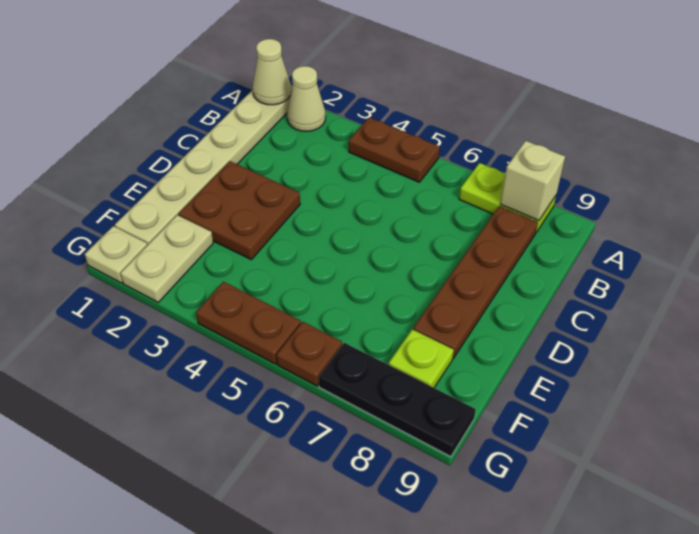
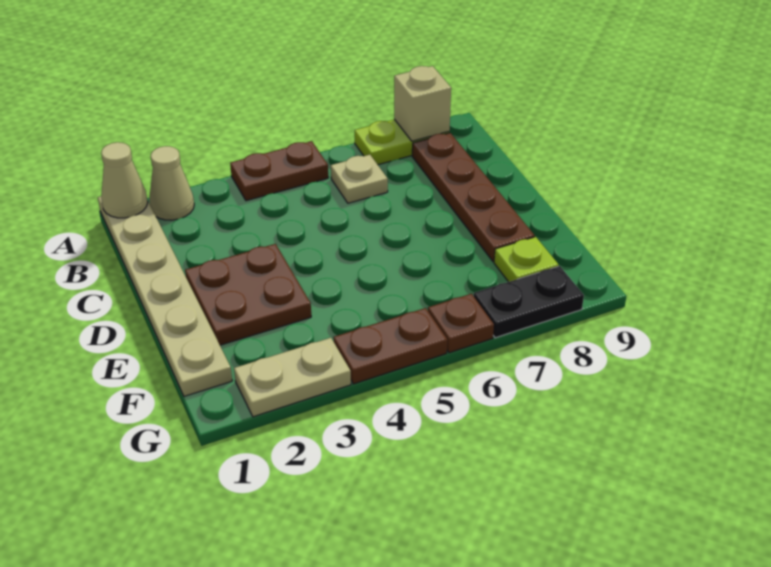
tan plate F2:G2 level 1 -> tan plate G2:G3 level 1
tan plate G1 level 1 -> tan plate B6 level 1
black plate G7:G9 level 1 -> black plate G7:G8 level 1

